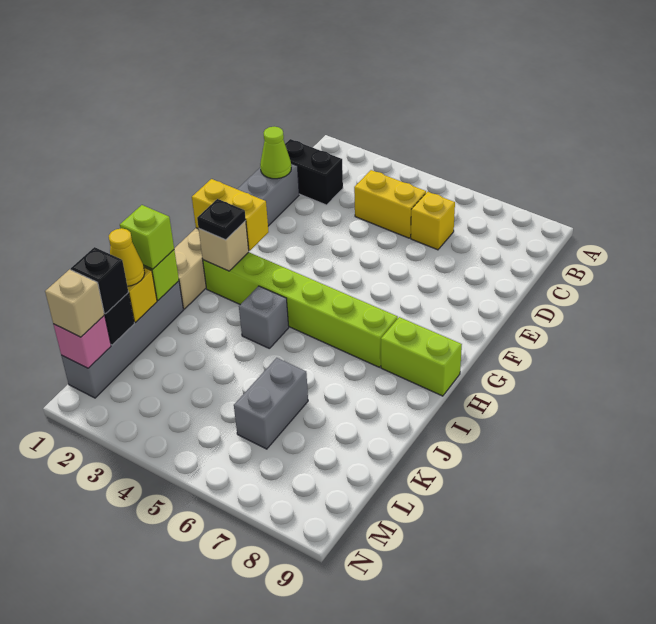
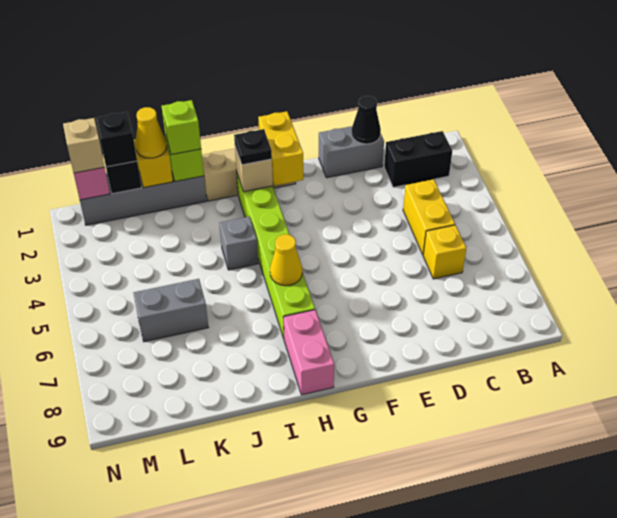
black brick C1:C2 level 1 -> black brick B2:C2 level 1
lime cone D1 level 2 -> black cone D1 level 2
none -> yellow cone H6 level 2
lime brick H8:H9 level 1 -> pink brick H8:H9 level 1

